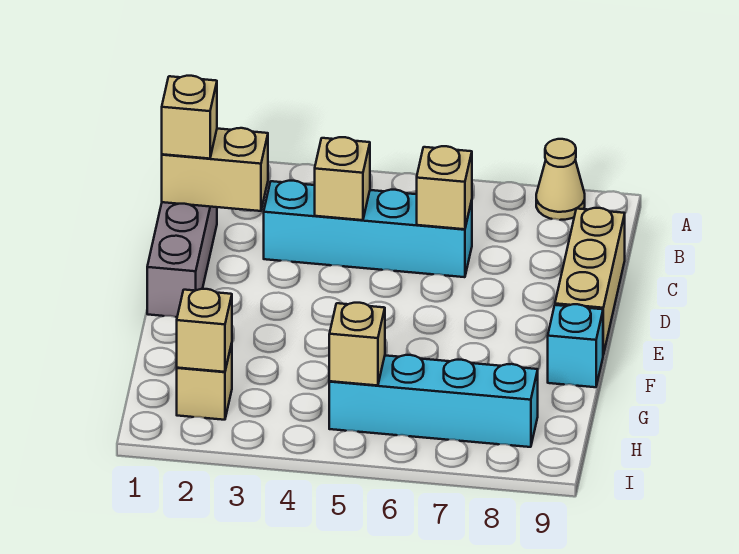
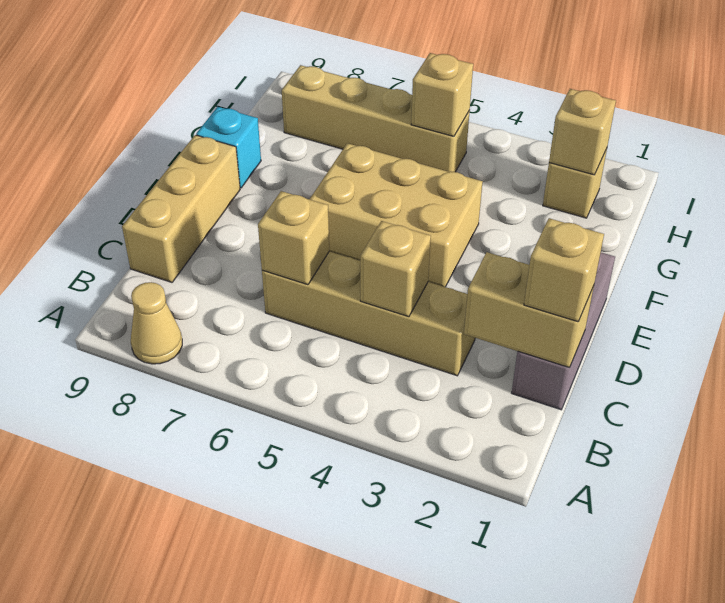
cyan brick C3:C6 level 1 -> tan brick C3:C6 level 1
none -> tan brick E4:F6 level 1
cyan brick H5:H8 level 1 -> tan brick H5:H8 level 1

